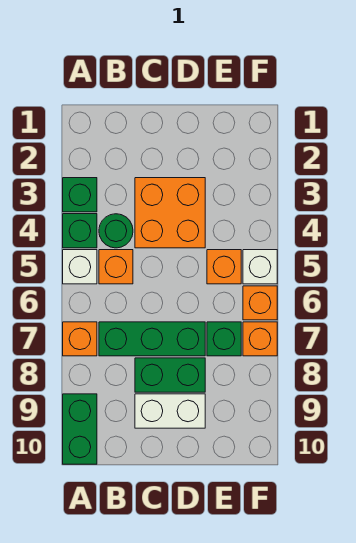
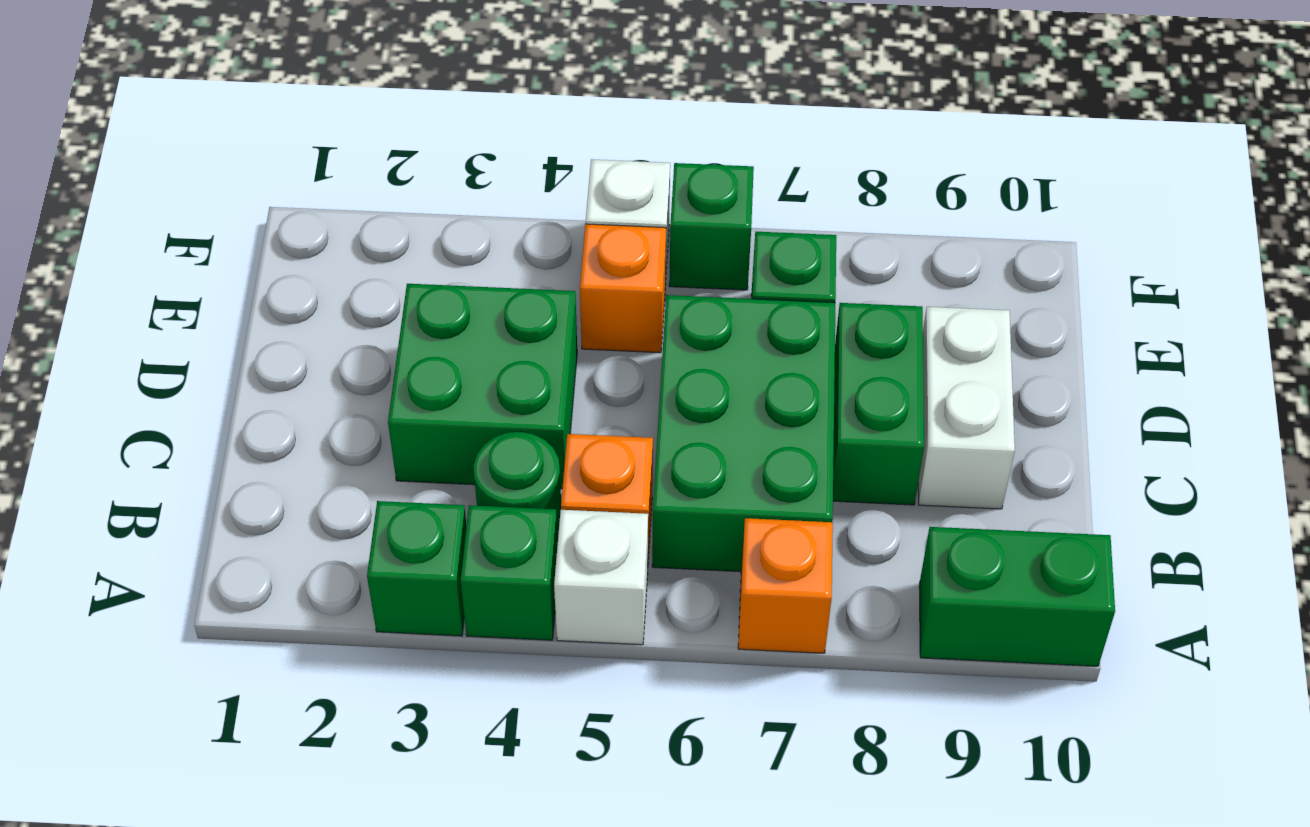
green brick B7:D7 level 1 -> green brick B6:D7 level 1
orange brick C3:D4 level 1 -> green brick C3:D4 level 1
orange brick F6 level 1 -> green brick F6 level 1
orange brick F7 level 1 -> none

